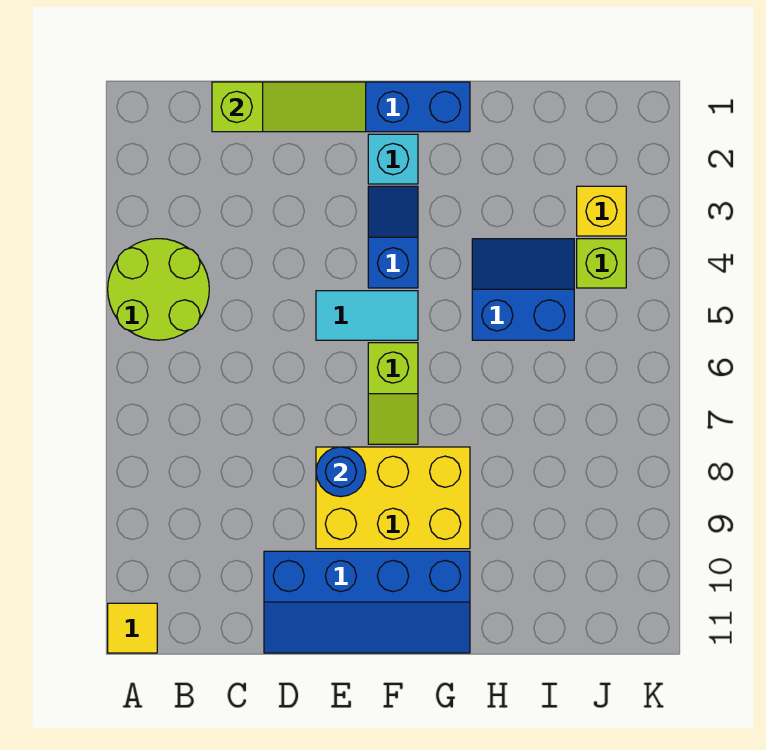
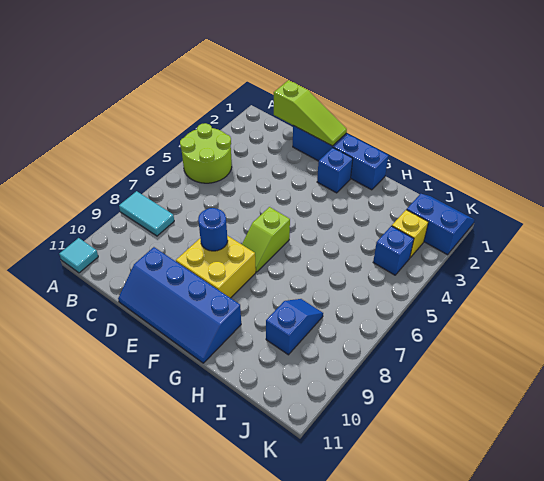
yellow tile A11 level 1 -> cyan tile A11 level 1
cyan tile E5:F5 level 1 -> cyan tile A8:B8 level 1
yellow brick E8:G9 level 1 -> yellow brick E8:F9 level 1
cyan brick F2 level 1 -> blue brick F2 level 1
blue slope F3:F4 level 1 top 4 -> blue slope I8:I9 level 1 top 9
blue slope H4:I5 level 1 top 5 -> blue slope J1:K2 level 1 top 2
lime brick J4 level 1 -> blue brick J4 level 1

